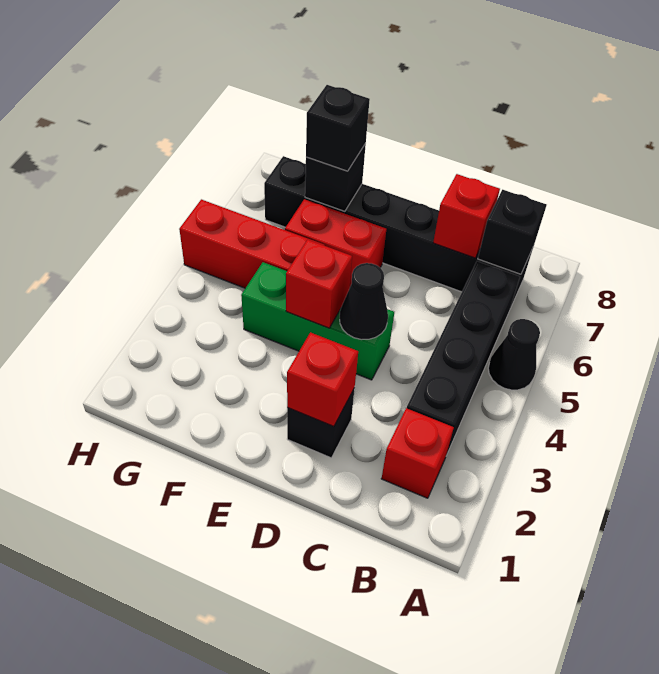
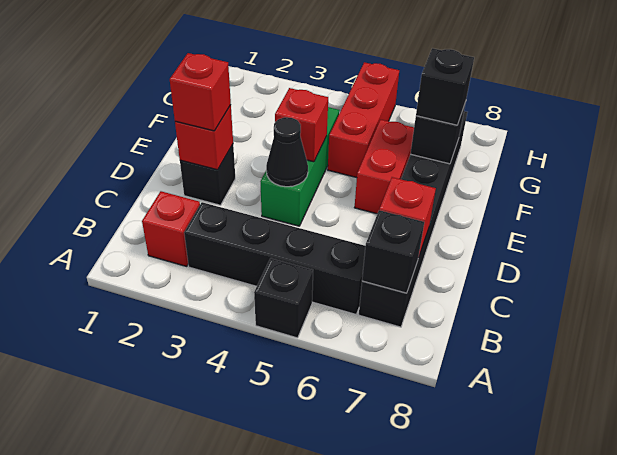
black cone A5 level 1 -> black brick A5 level 1
none -> red brick D2 level 3

